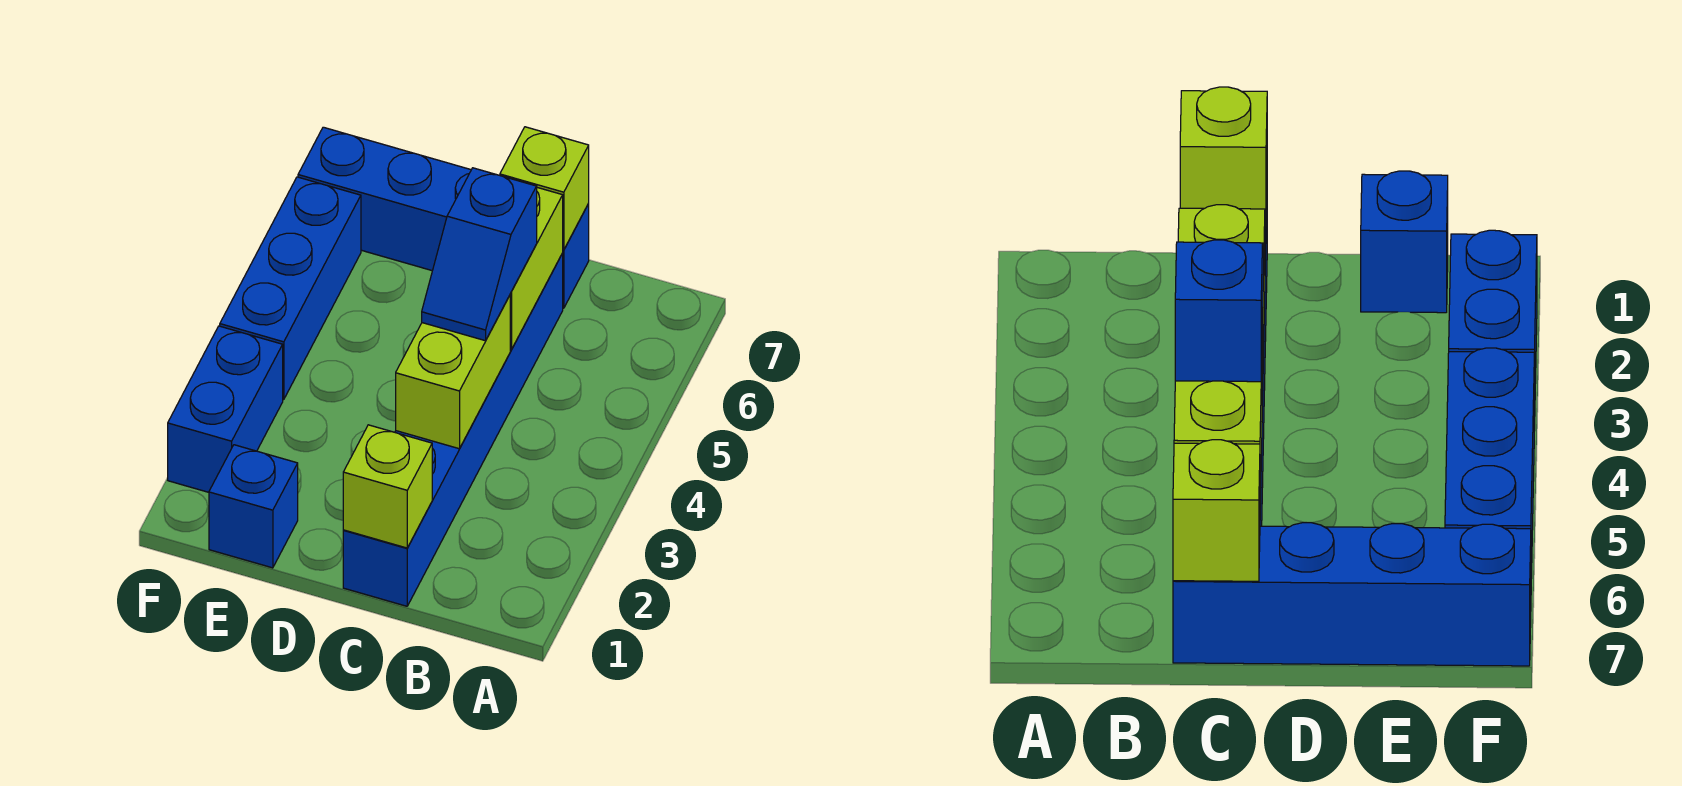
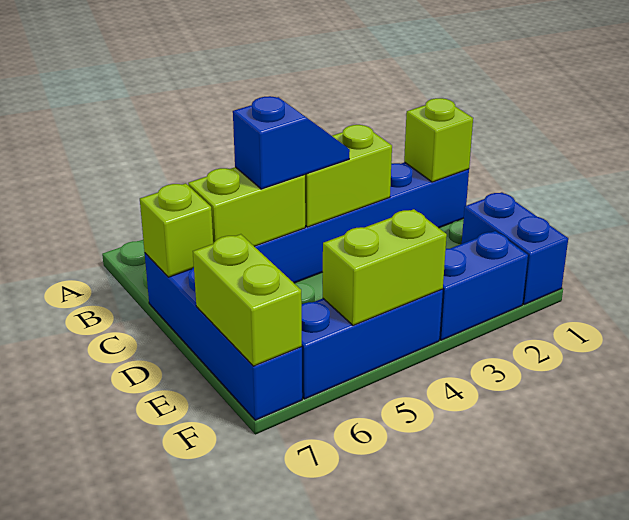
blue brick E1 level 1 -> blue brick E1:F1 level 1
none -> lime brick E7:F7 level 2
none -> lime brick F4:F5 level 2

